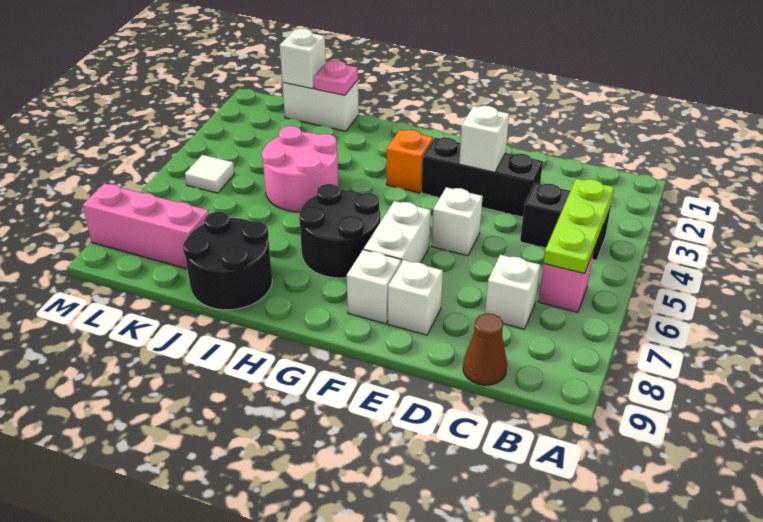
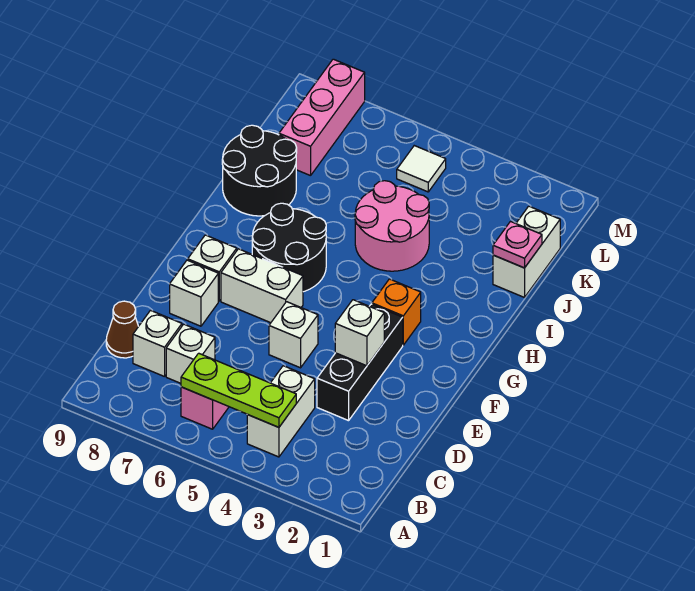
black brick B4:C4 level 1 -> white brick B4:C4 level 1
white brick K1 level 2 -> white brick C8 level 1

